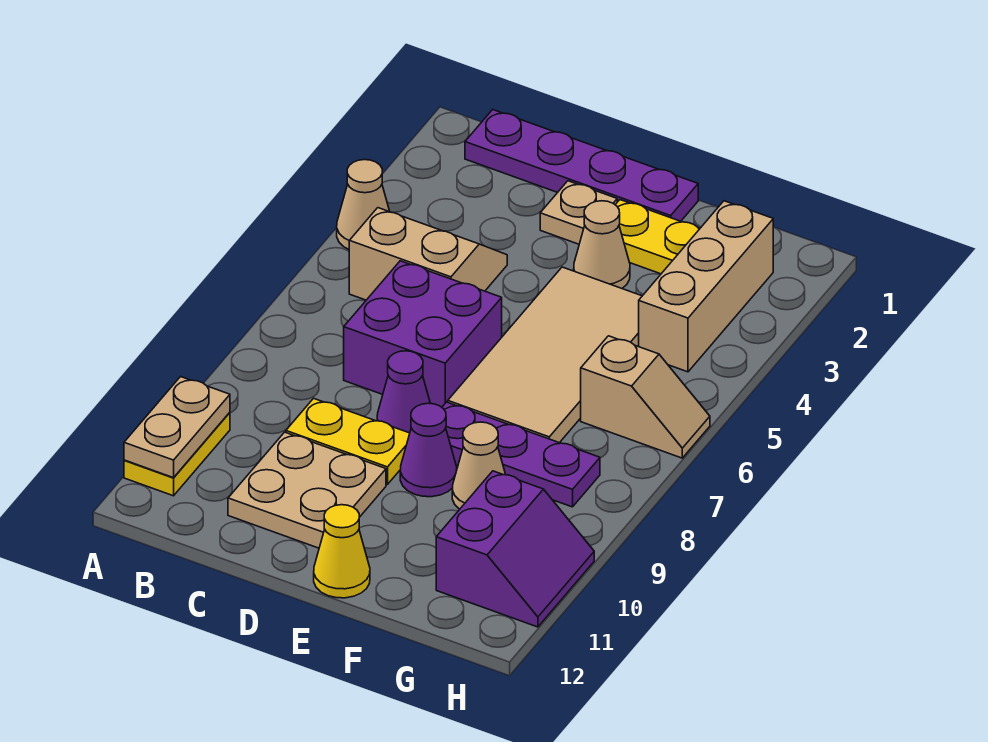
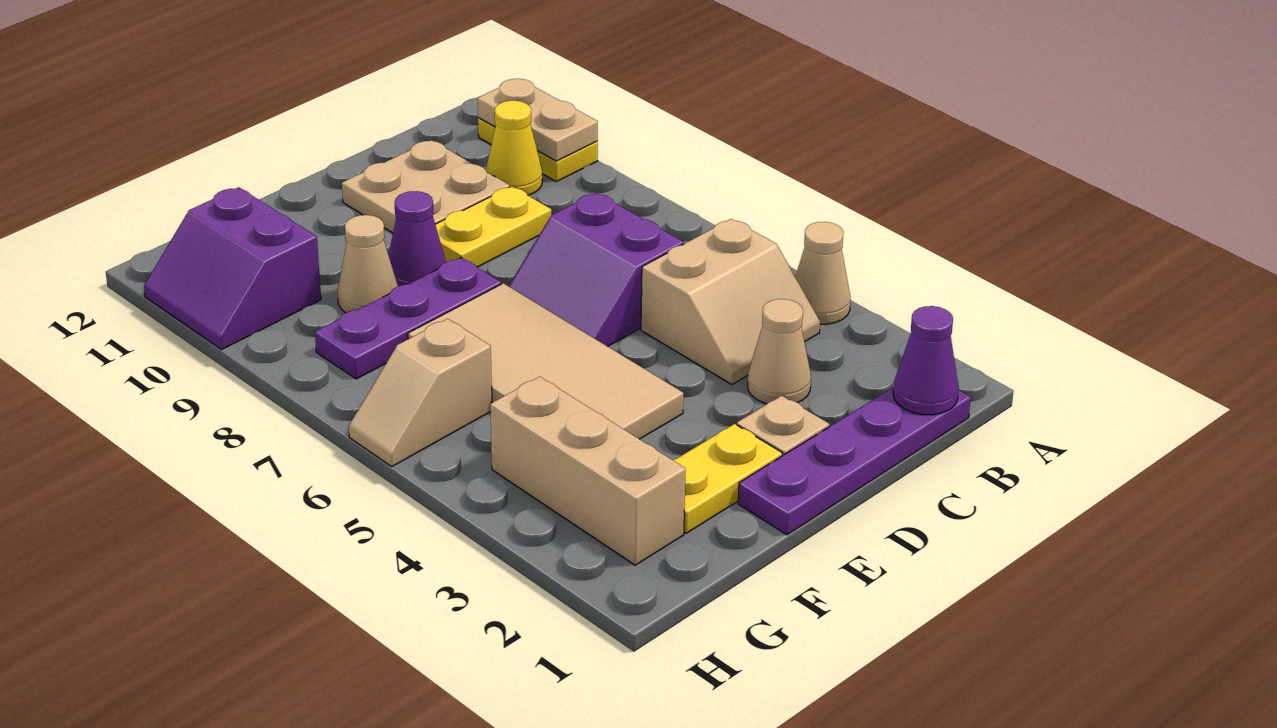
purple brick C6:D7 level 1 -> purple slope C6:D7 level 1 top C
purple cone D8 level 1 -> purple cone B1 level 2
tan cone E3 level 1 -> tan cone C3 level 1
yellow cone E12 level 1 -> yellow cone B10 level 1

